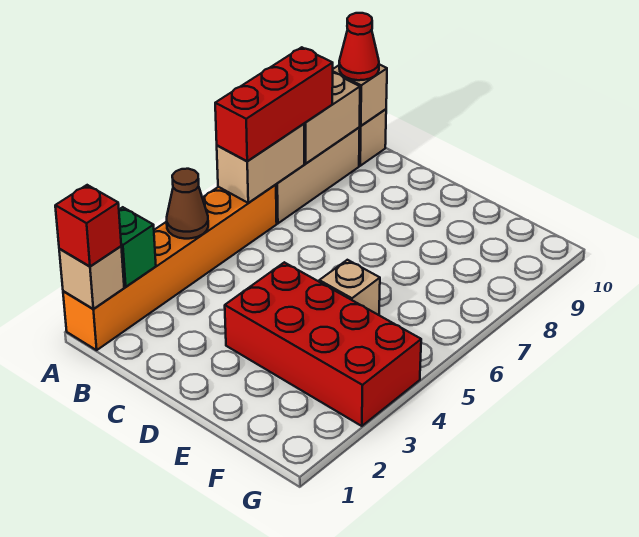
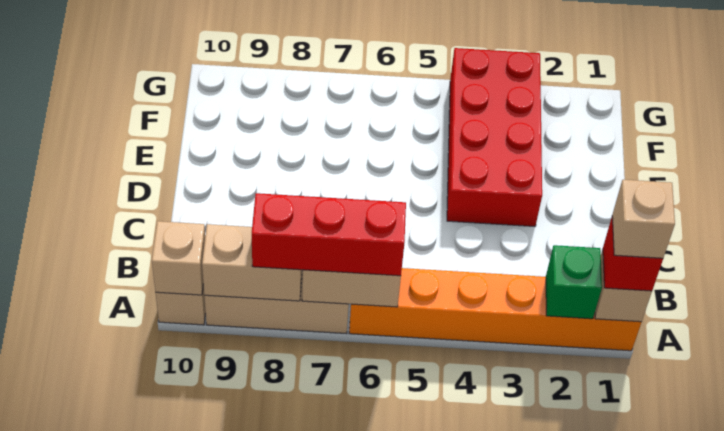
brown cone A4 level 2 -> none
red cone A10 level 3 -> none
tan brick E5 level 1 -> tan brick A1 level 4

